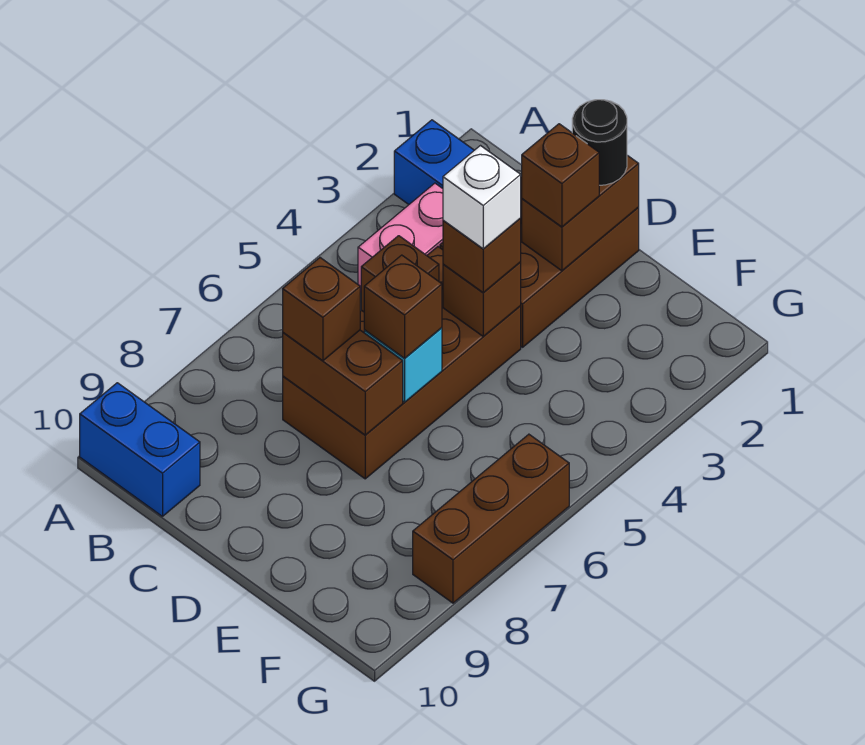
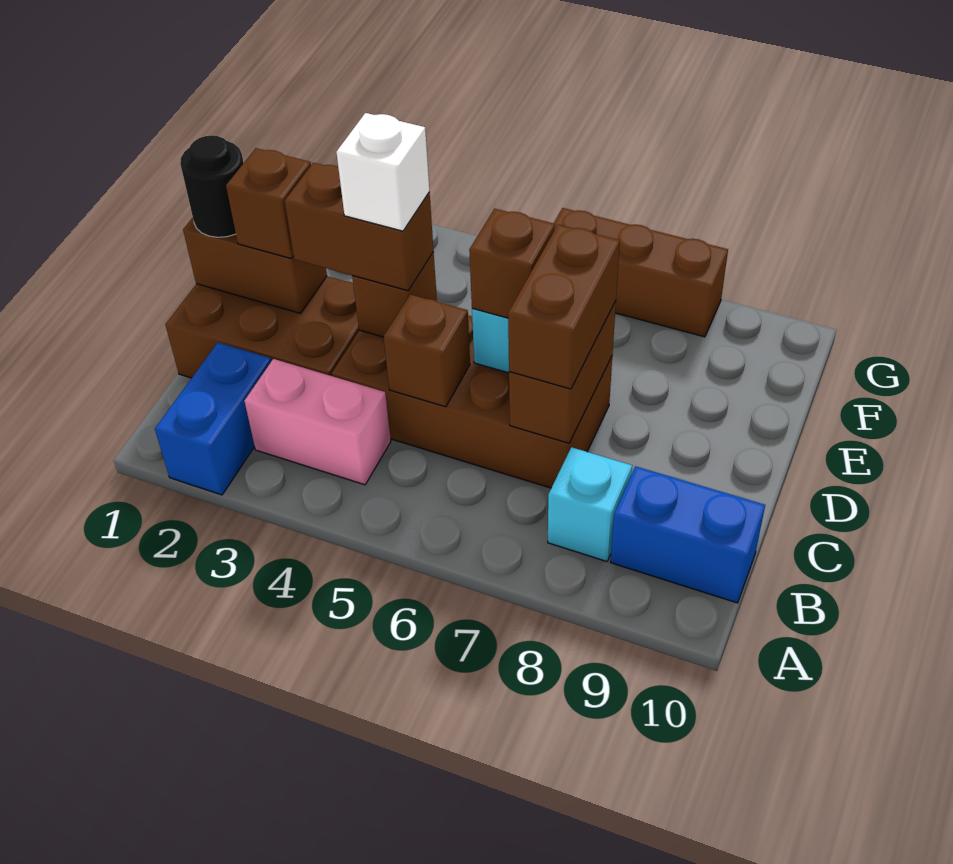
blue brick A10:B10 level 1 -> blue brick B9:B10 level 1
none -> cyan brick B8 level 1
brown brick C7 level 3 -> brown brick C7:D7 level 3
brown brick D4 level 3 -> brown brick D3:D4 level 3

